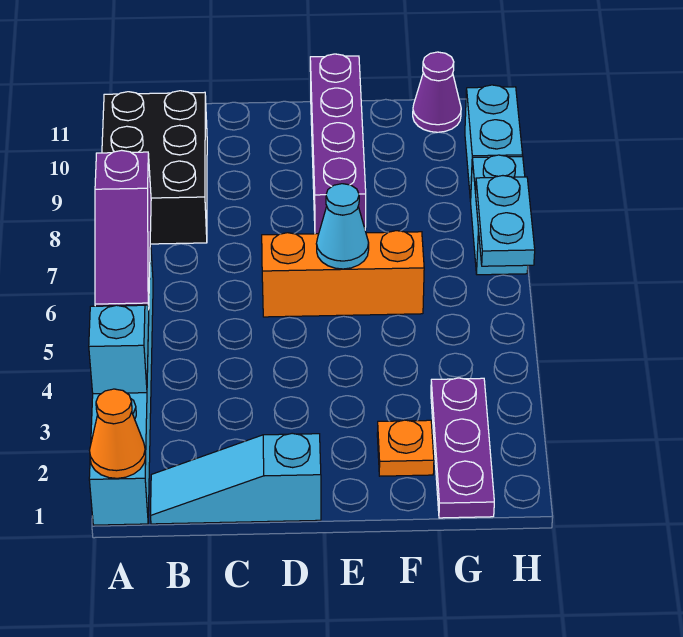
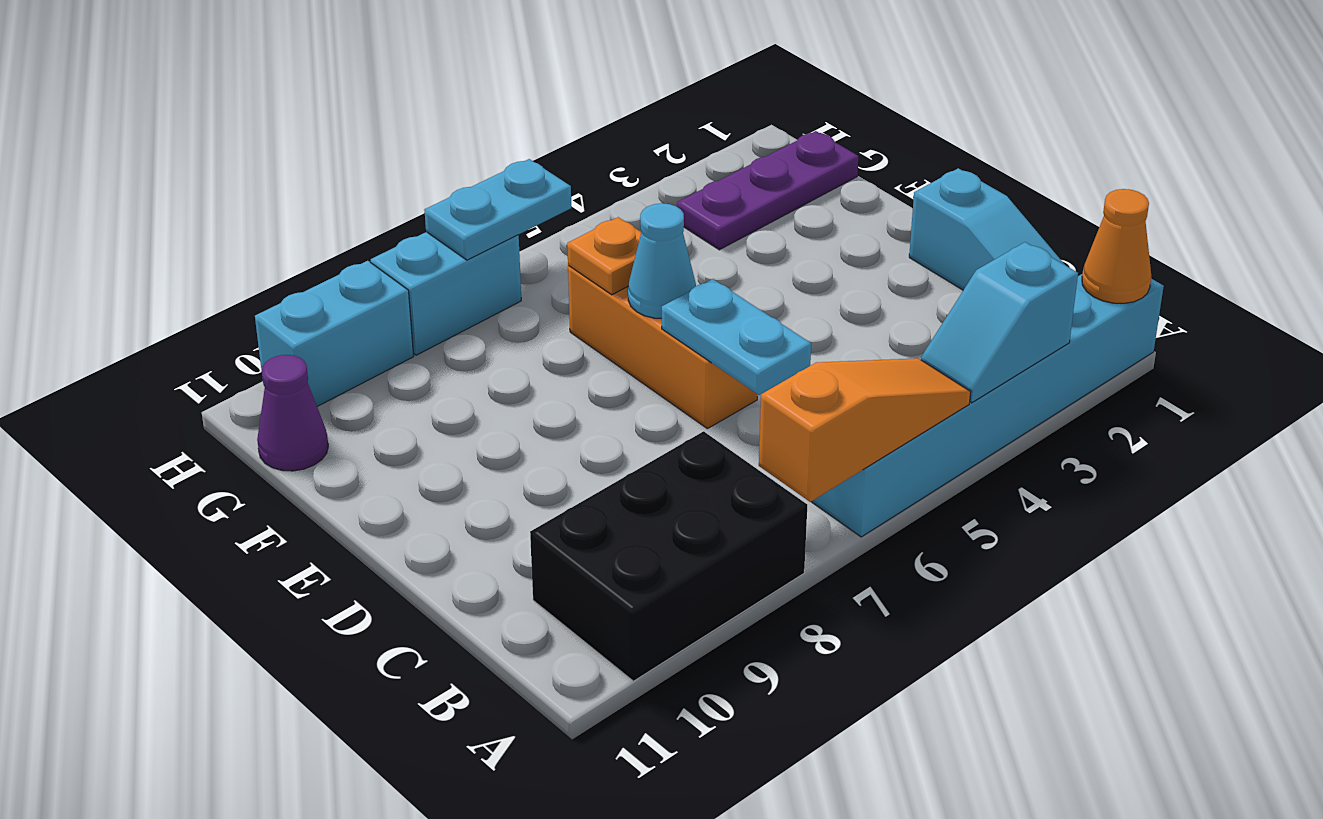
purple slope A5:A7 level 2 top 7 -> orange slope A5:A7 level 2 top 7
none -> cyan plate C6:D6 level 2
purple brick E8:E11 level 1 -> none
orange plate F2 level 1 -> orange plate F6 level 2

